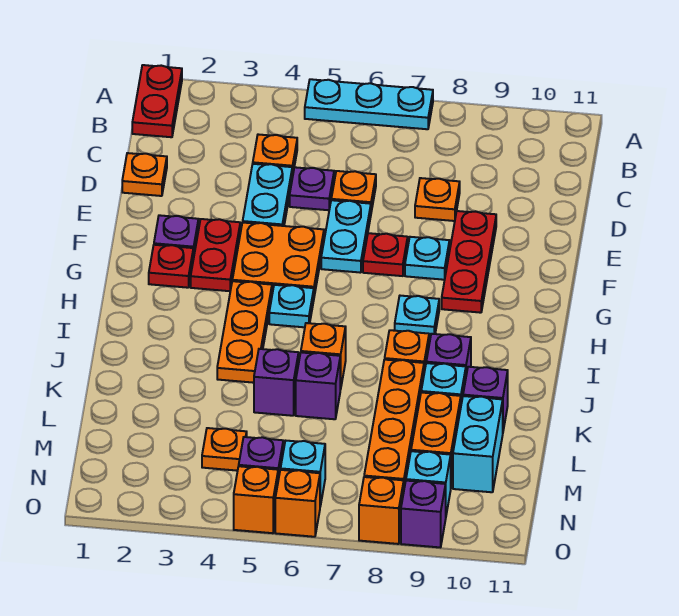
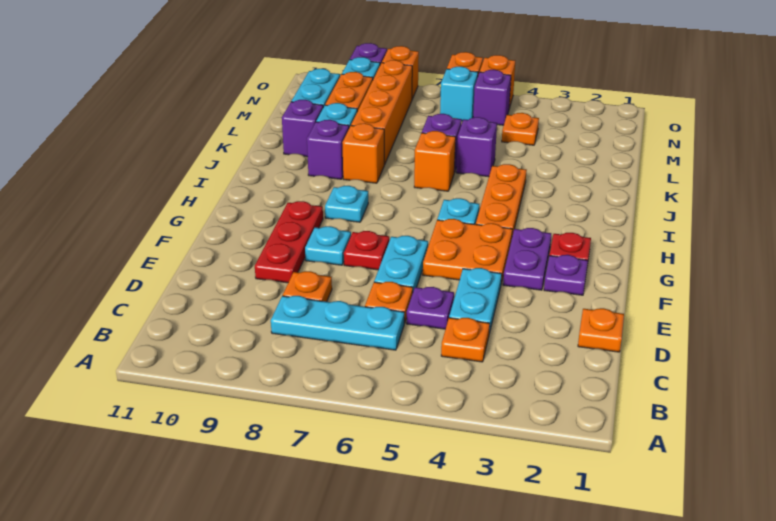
red plate A1:B1 level 1 -> none
cyan plate A5:A7 level 1 -> cyan plate C6:C8 level 1
red plate F3:G3 level 1 -> purple plate F3:G3 level 1

